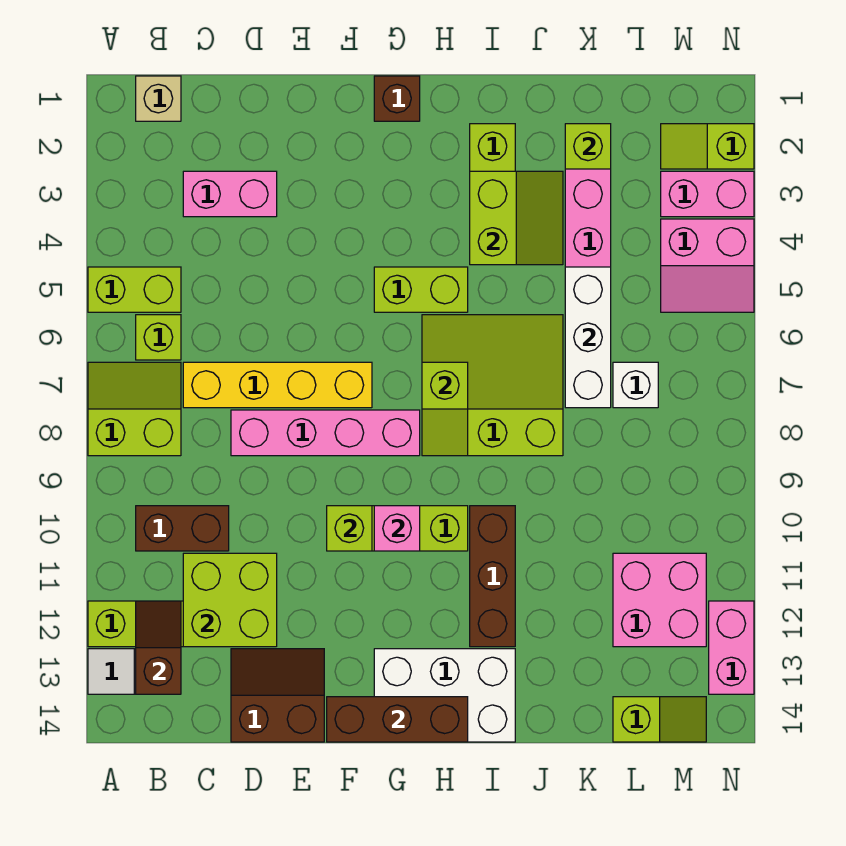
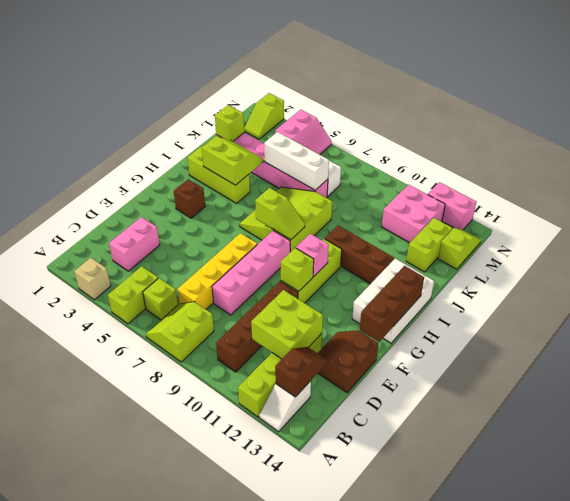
tan brick B1 level 1 -> tan brick A3 level 1
brown brick B10:C10 level 1 -> brown brick B10:E10 level 1
brown slope B12:B13 level 2 top 13 -> brown slope B13:C13 level 2 top B
brown brick G1 level 1 -> brown brick G3 level 1
lime brick G5:H5 level 1 -> lime brick K13:L13 level 1
pink brick M3:N3 level 1 -> none

